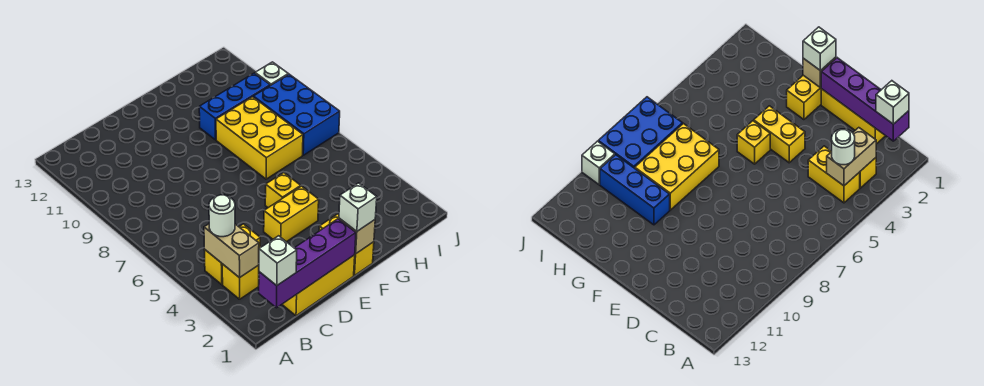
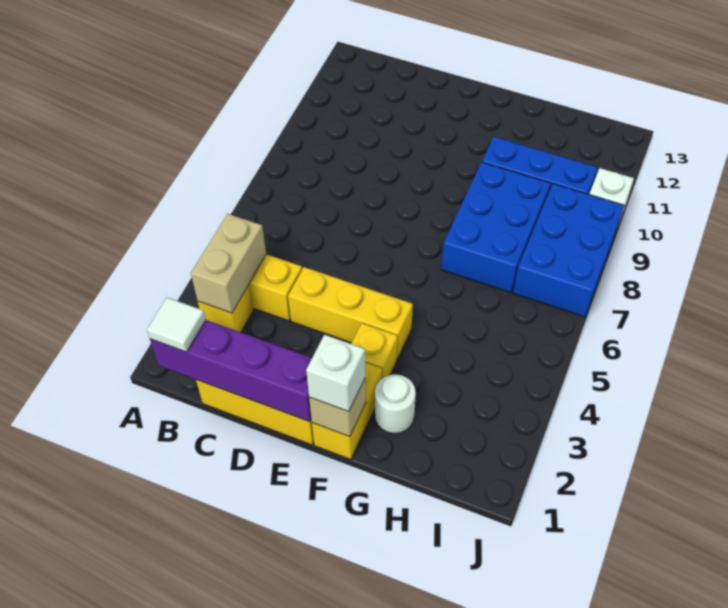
white brick B1 level 3 -> white tile B1 level 3
white round brick B4 level 3 -> white round brick G2 level 1
yellow brick E4:F4 level 1 -> yellow brick D4:F4 level 1
yellow brick F5 level 1 -> yellow brick F3 level 1
yellow brick G7:H9 level 1 -> blue brick G7:H9 level 1

